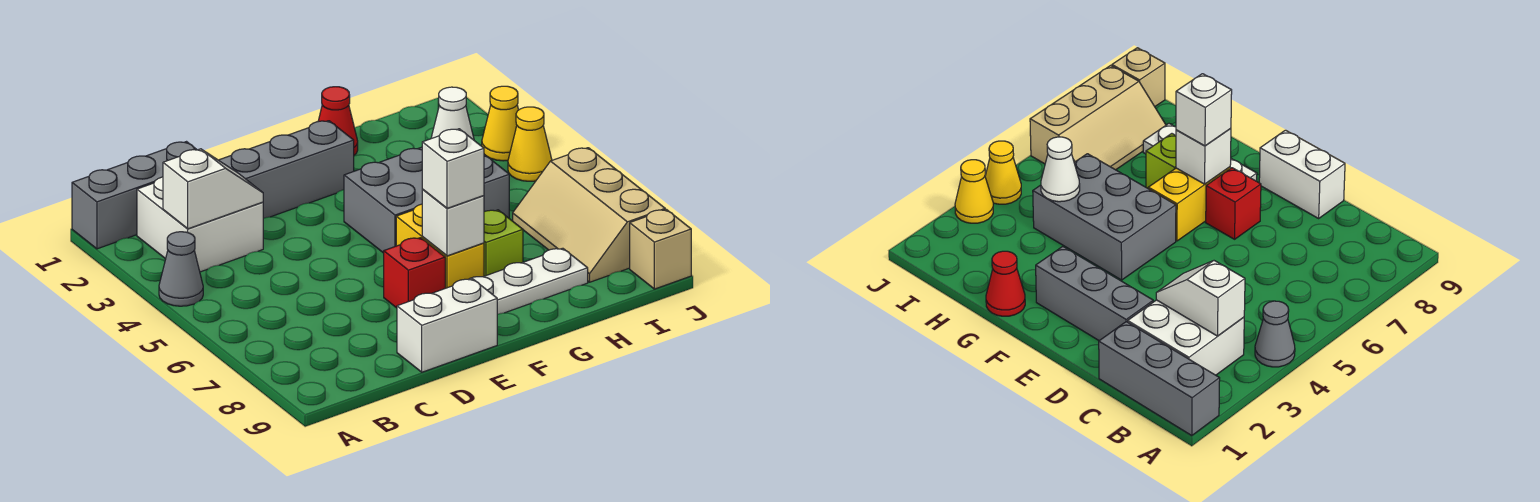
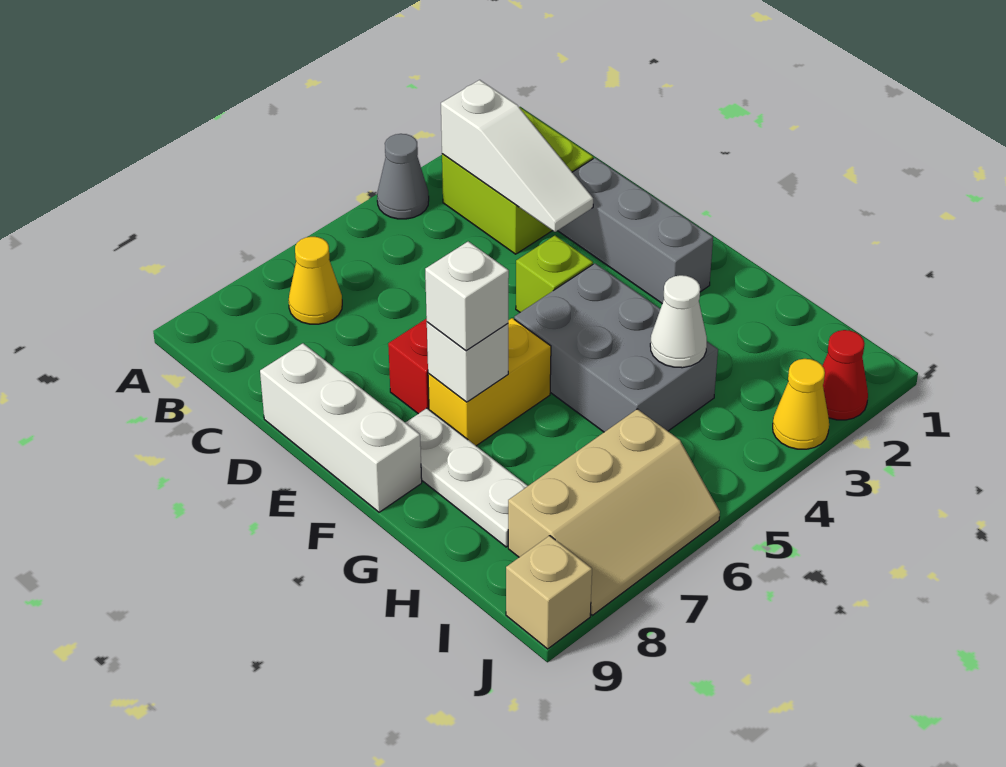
grey brick A1:C1 level 1 -> none
white brick B2:C3 level 1 -> lime brick B2:C3 level 1
white slope B3:C3 level 2 top B -> white slope B3:D3 level 2 top B
white brick D9:E9 level 1 -> white brick D9:F9 level 1
red cone G1 level 1 -> red cone J2 level 1
lime brick G7 level 1 -> lime brick E4 level 1
tan slope I6:J8 level 1 top J -> tan slope I6:J8 level 1 top I
yellow cone J4 level 1 -> yellow cone B7 level 1

